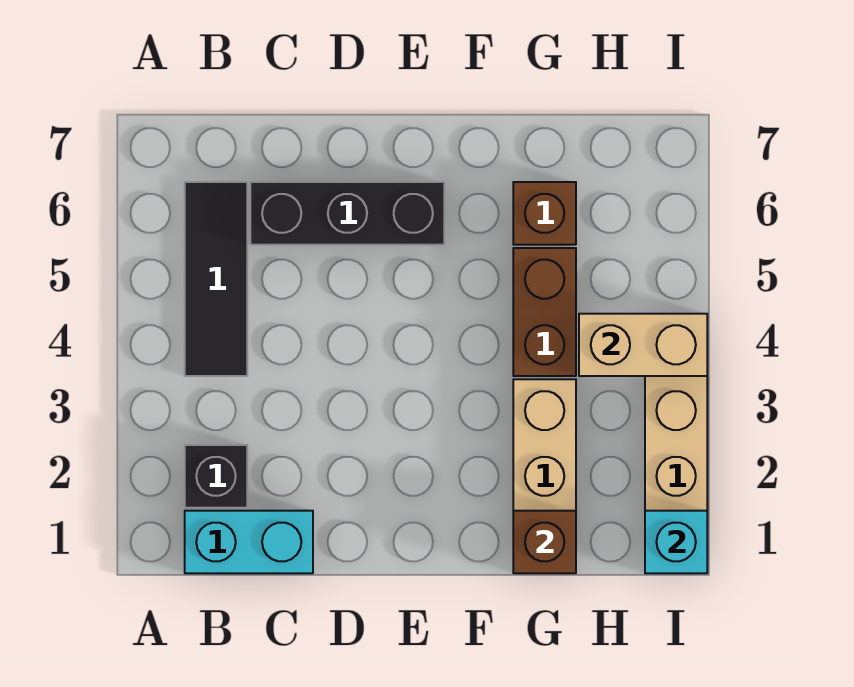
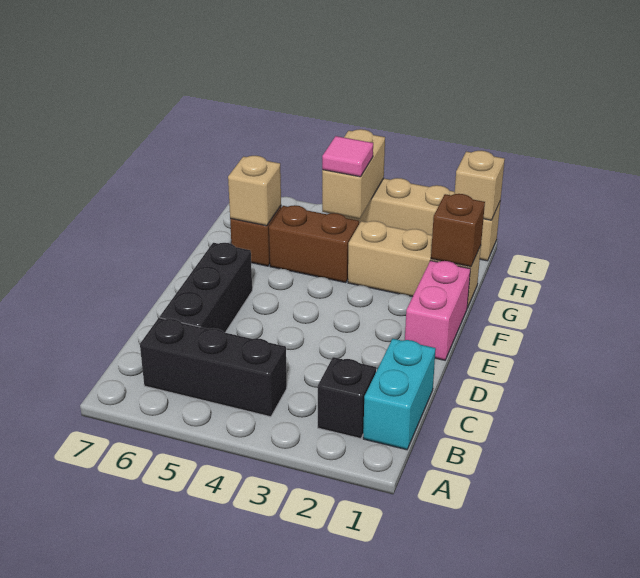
black tile B4:B6 level 1 -> black brick B4:B6 level 1
none -> pink brick E1:F1 level 1
none -> tan brick G6 level 2
none -> pink tile H4 level 3
cyan brick I1 level 2 -> tan brick I1 level 2

